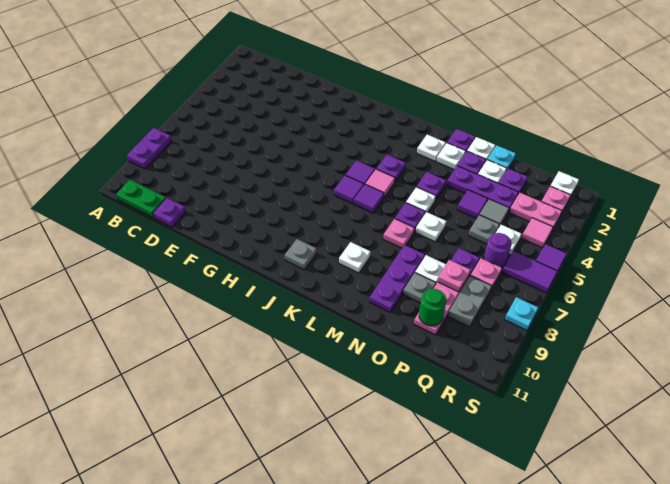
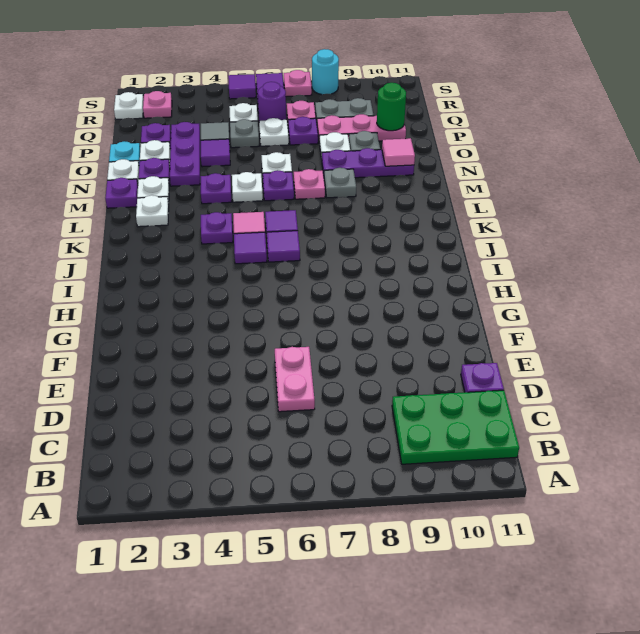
purple plate A8:A9 level 1 -> none
green plate B11:C11 level 1 -> green plate B9:C11 level 1
grey plate J10 level 1 -> grey plate M8 level 1
white plate L9 level 1 -> white plate P6 level 1
pink plate P8 level 2 -> pink plate S7 level 1
pink plate Q3:R3 level 1 -> pink plate D6:E6 level 1
pink tile R4 level 1 -> pink tile N10 level 2
cyan plate S8 level 1 -> cyan round brick S8 level 1

